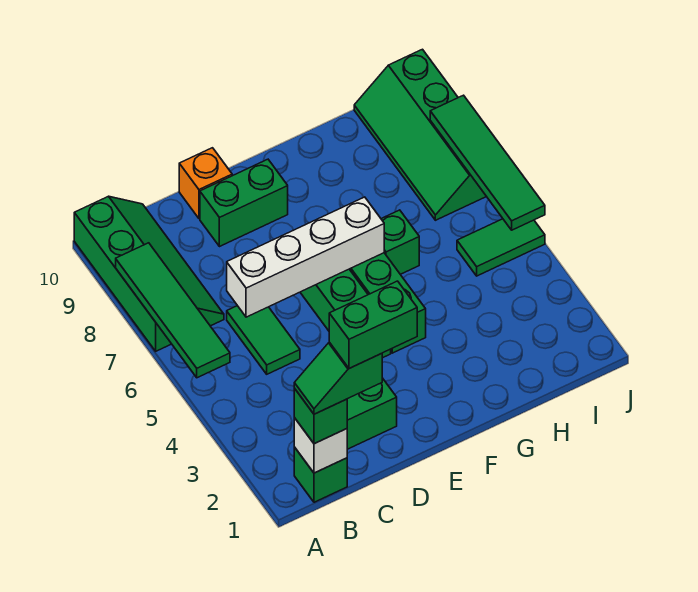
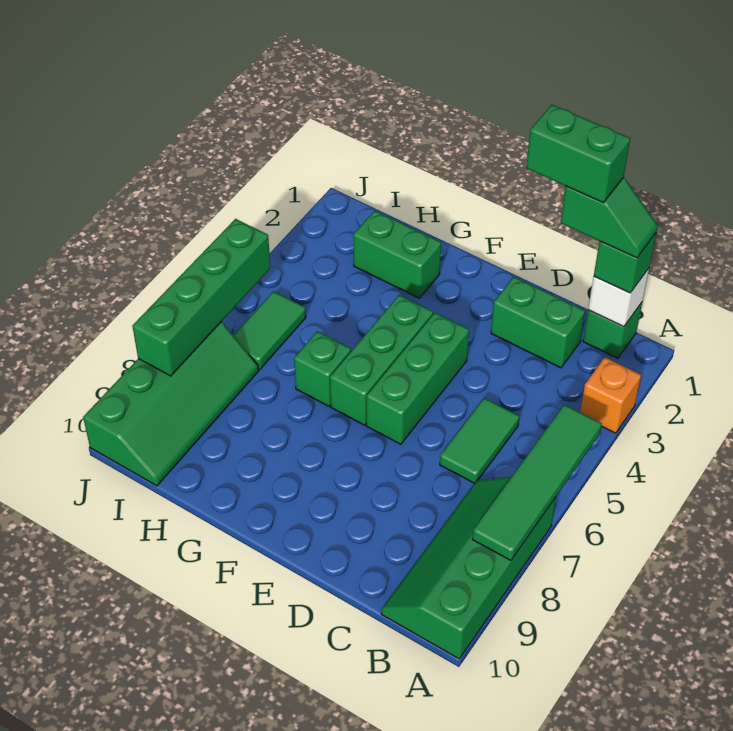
white brick C6:F6 level 2 -> none
green brick D9:E9 level 1 -> green brick G2:H2 level 1
orange brick D10 level 1 -> orange brick A3 level 1
green tile I5:J5 level 1 -> green tile I5:I6 level 1
green tile J5:J8 level 2 -> green brick J5:J8 level 2

